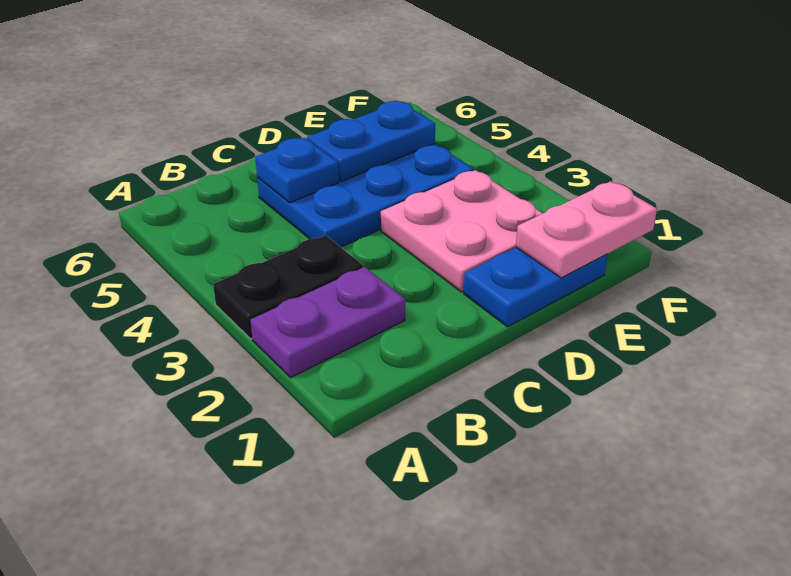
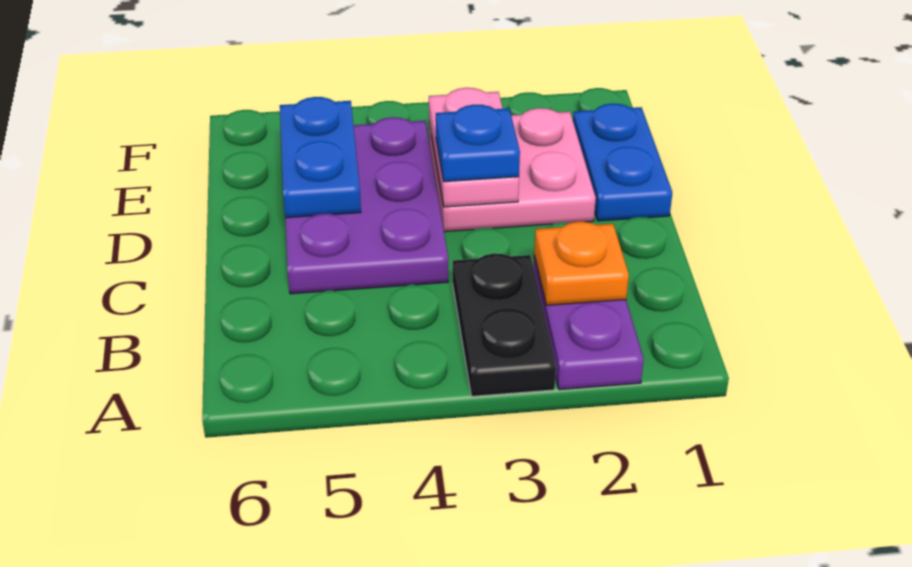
none -> orange plate B2 level 2
blue plate C4:E5 level 1 -> purple plate C4:E5 level 1
blue plate C5 level 2 -> blue plate D3 level 3
pink plate E1:F1 level 2 -> pink plate D3:E3 level 2

